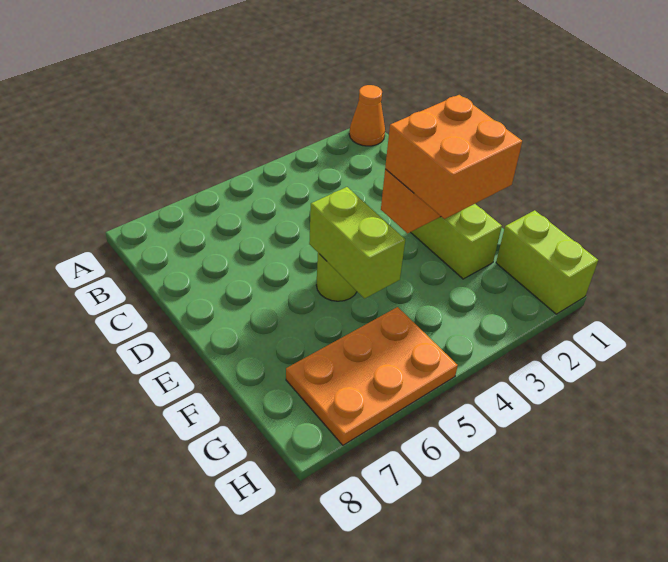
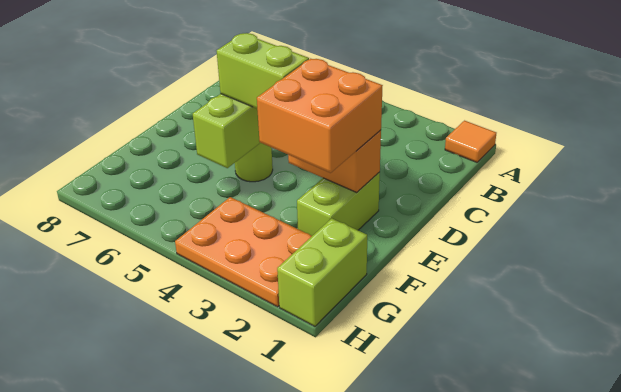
orange cone A1 level 1 -> orange tile A1 level 1
none -> lime brick E4:E5 level 3
orange plate G5:H7 level 1 -> orange plate G2:H4 level 1

